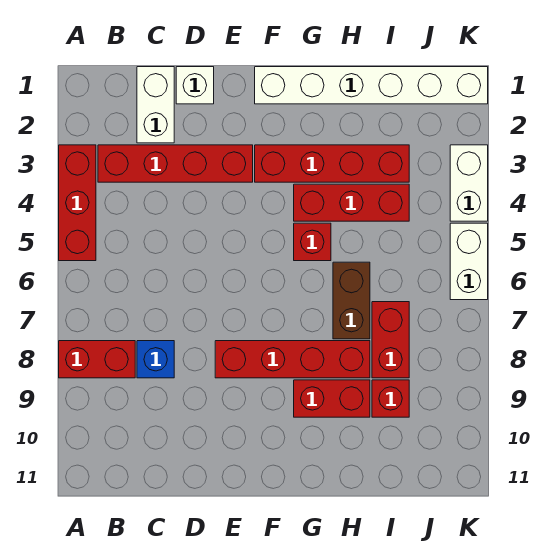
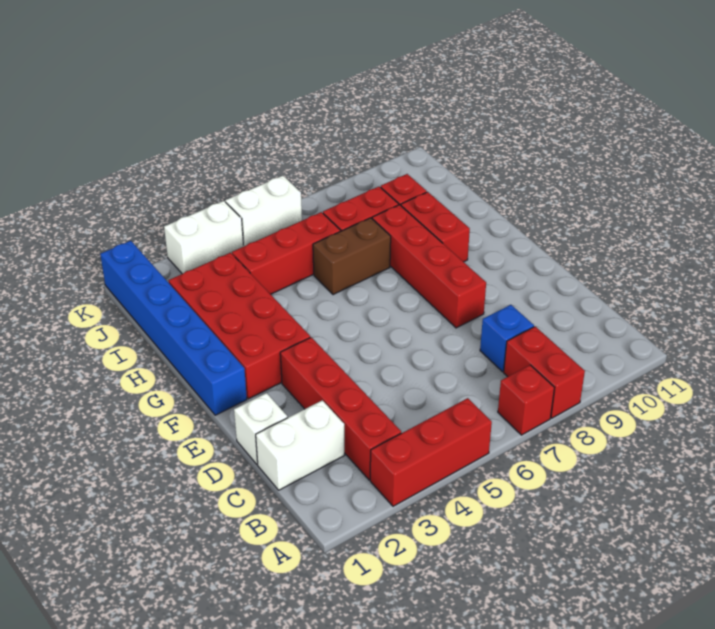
white brick F1:K1 level 1 -> blue brick F1:K1 level 1
red brick F3:I3 level 1 -> red brick F2:I3 level 1
red brick G4:I4 level 1 -> red brick I4:I6 level 1
red brick G5 level 1 -> red brick A7 level 1

